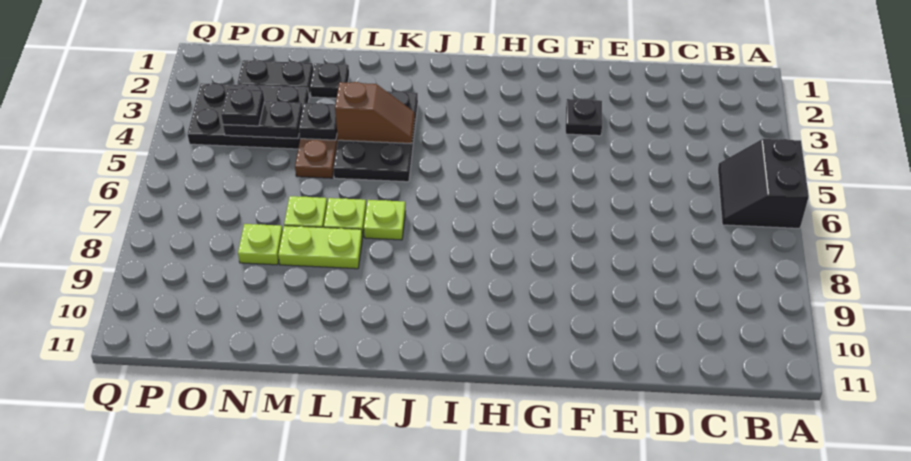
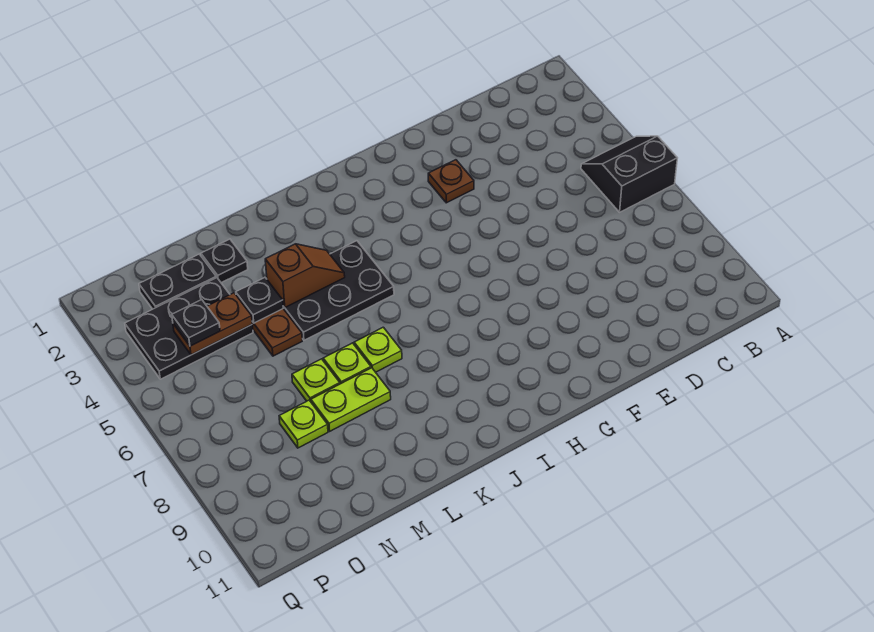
black slope A5:B6 level 1 top A -> black slope A5:B6 level 1 top 6
black plate F3 level 1 -> brown plate F3 level 1
black plate K3:L5 level 1 -> black plate J4:L5 level 1
black plate N4:O4 level 2 -> brown plate N4:O4 level 2

